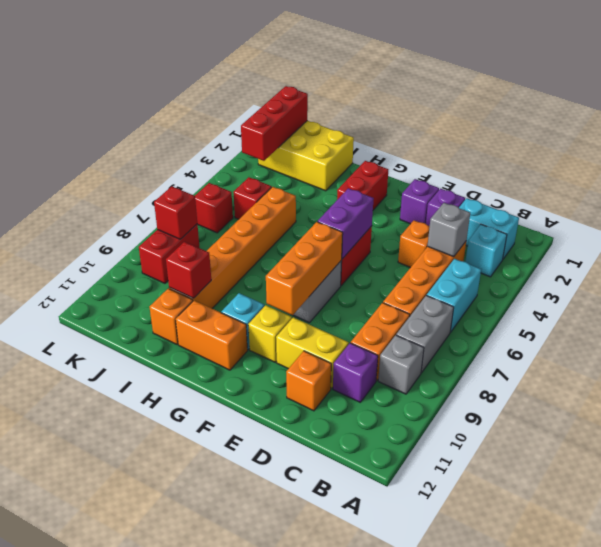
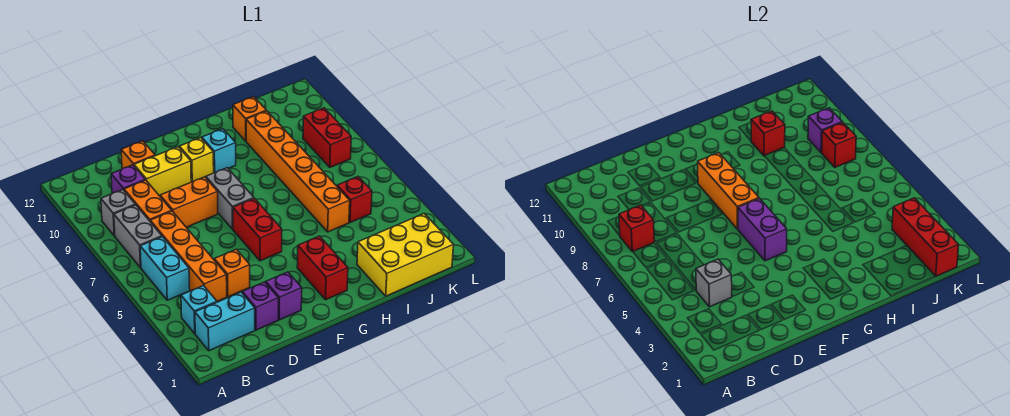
orange brick G11:H11 level 1 -> orange brick D8:E8 level 1
red brick K6 level 1 -> red brick B8 level 2
none -> purple brick K9 level 2

